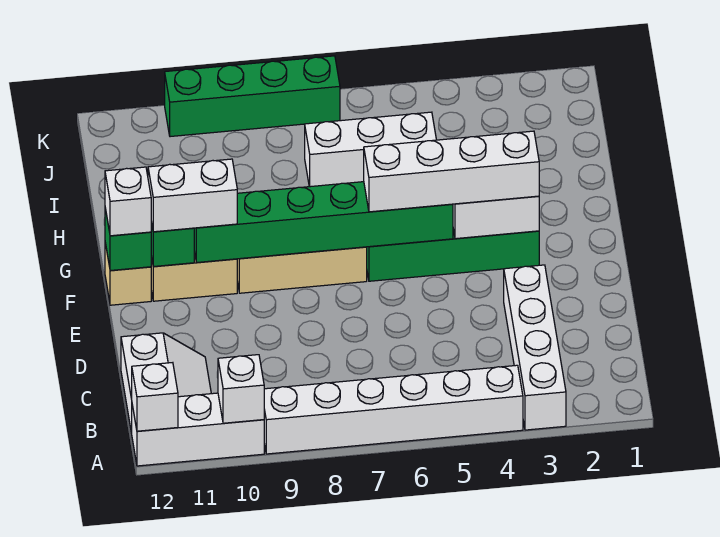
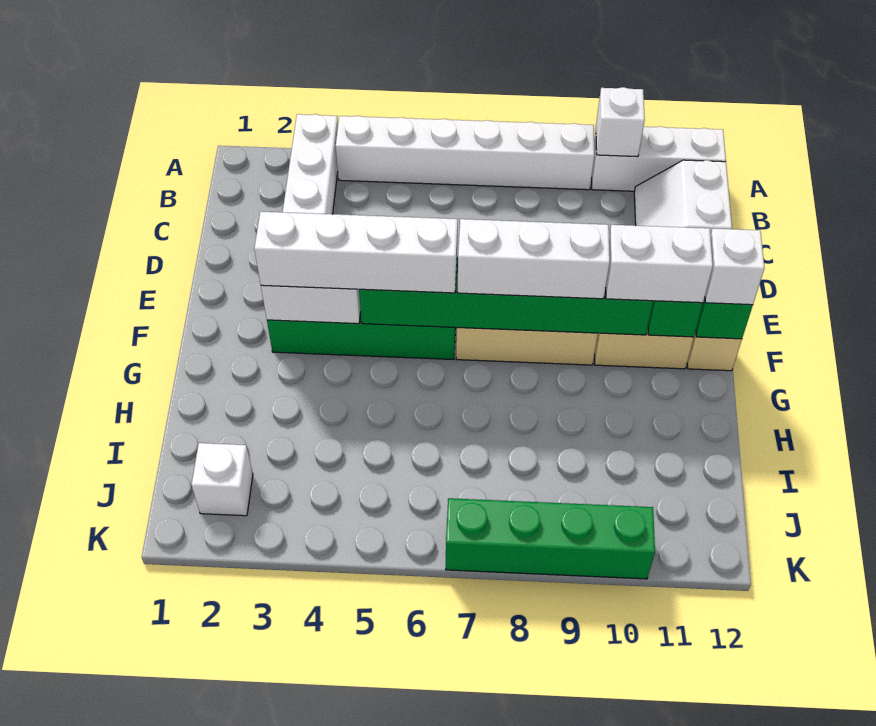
white brick A12 level 2 -> white brick J2 level 1
white brick I5:I7 level 1 -> white brick F7:F9 level 3

